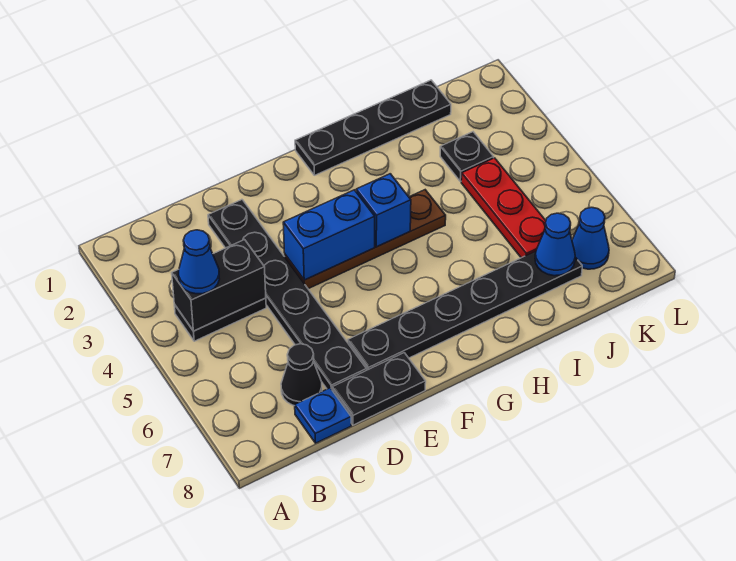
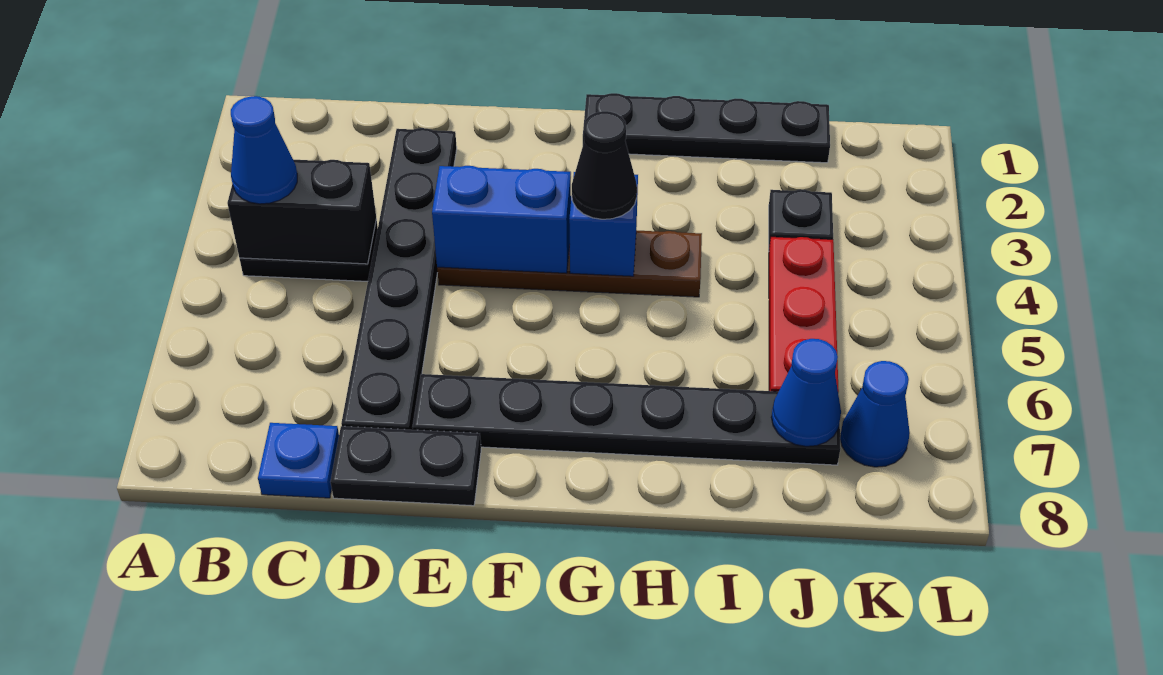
black cone C7 level 1 -> black cone G4 level 3

